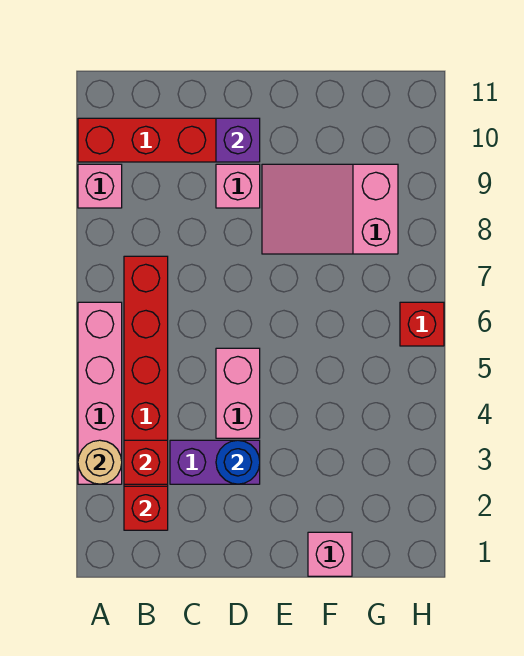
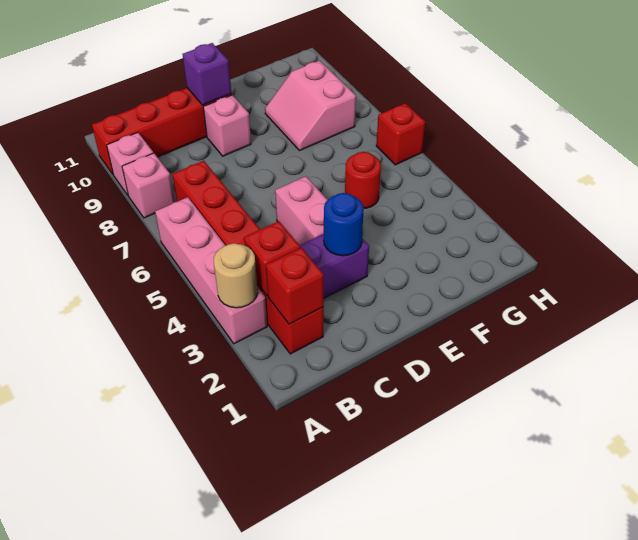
pink slope E8:G9 level 1 top G -> pink slope F8:G9 level 1 top G
pink brick F1 level 1 -> pink brick A8 level 1
none -> red round brick F5 level 1

